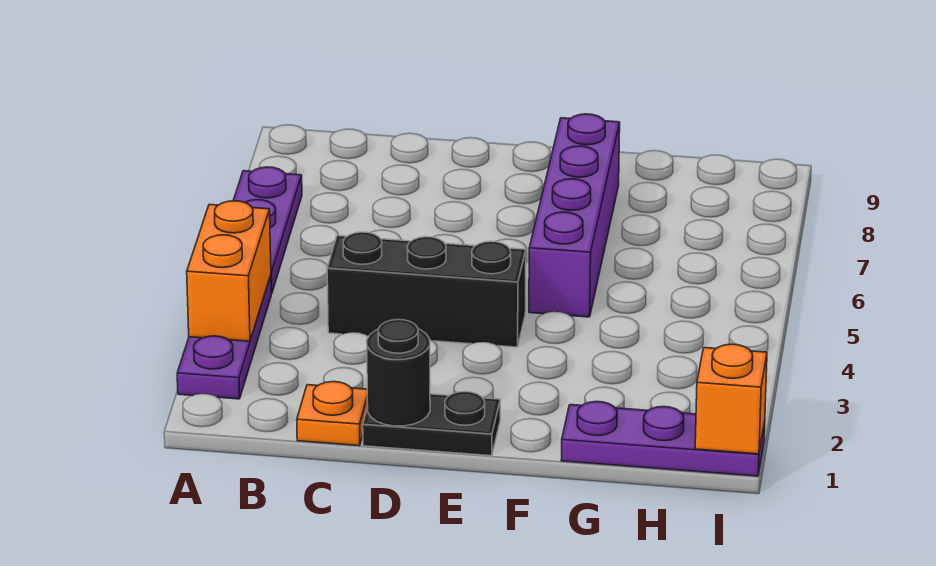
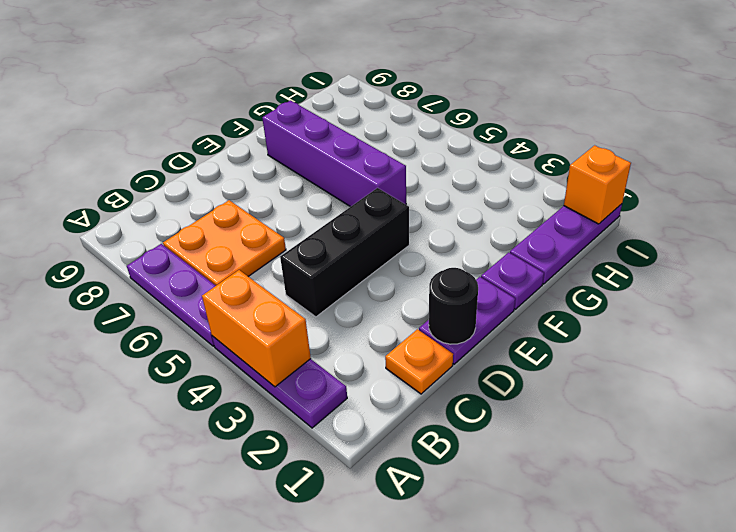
none -> orange plate B6:C7 level 1
black plate D1:E1 level 1 -> purple plate D1:E1 level 1
none -> purple plate F1 level 1

